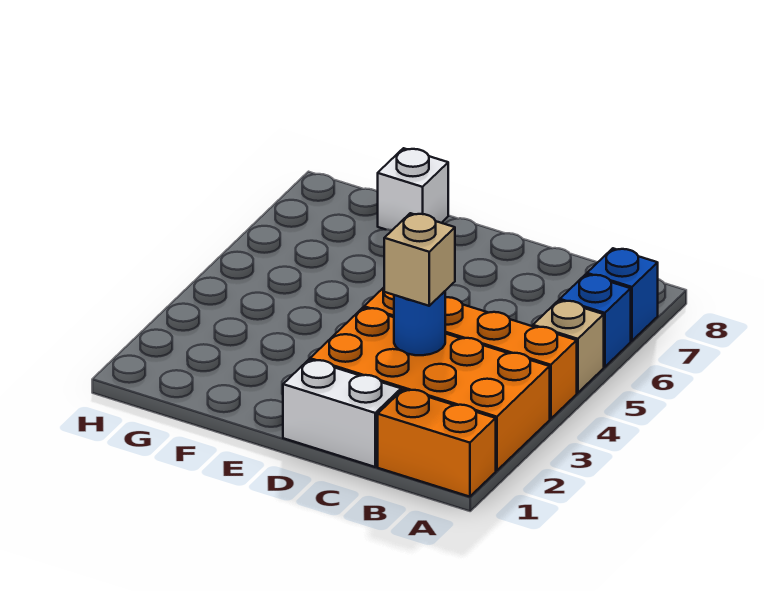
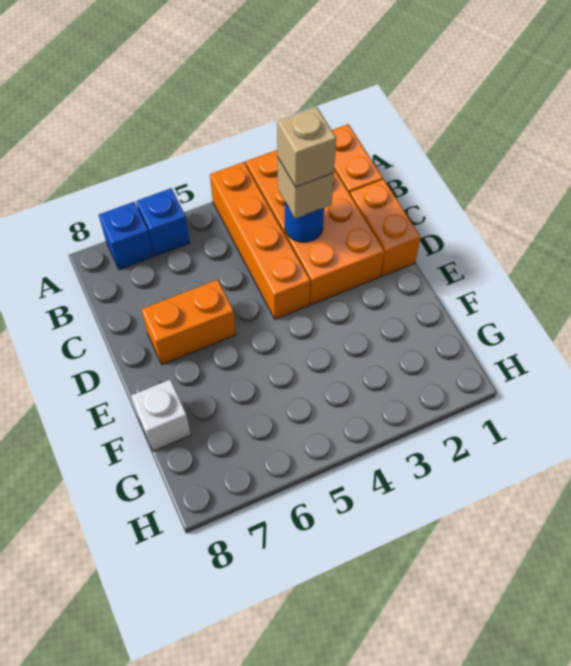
tan brick A5 level 1 -> tan brick C3 level 4
white brick C1:D1 level 1 -> orange brick C1:D1 level 1
none -> orange brick D6:D7 level 1

